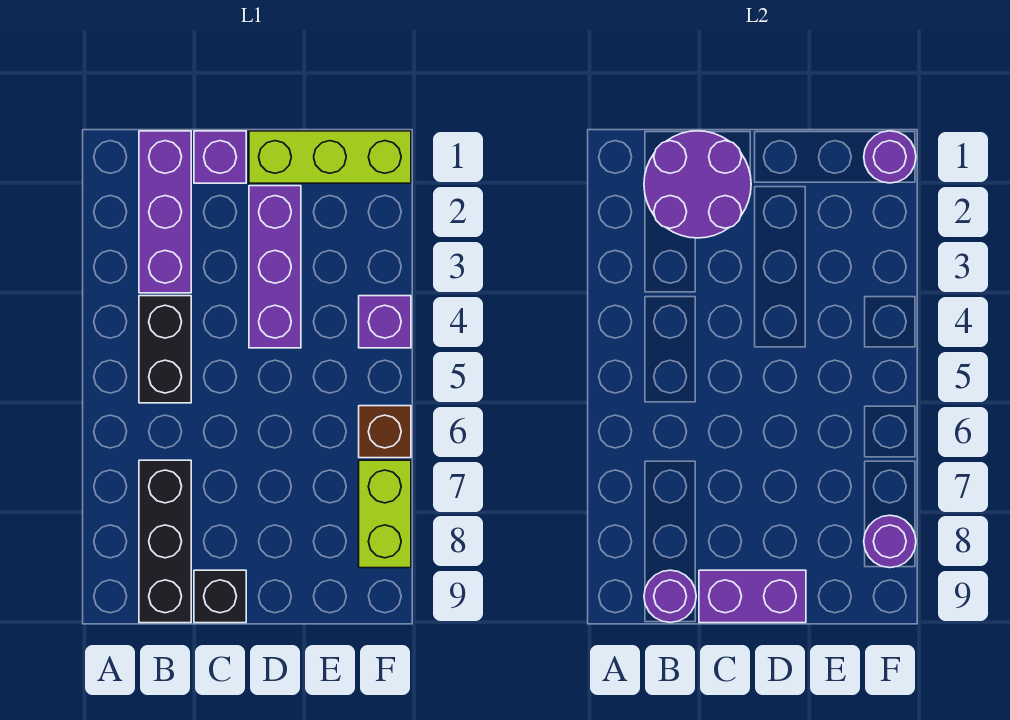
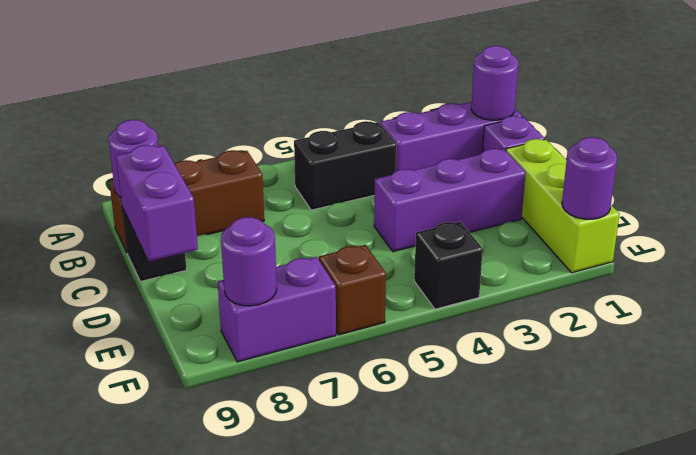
purple round brick B1:C2 level 2 -> purple round brick B1 level 2
black brick B7:B9 level 1 -> brown brick B7:B9 level 1
purple brick F4 level 1 -> black brick F4 level 1
lime brick F7:F8 level 1 -> purple brick F7:F8 level 1

